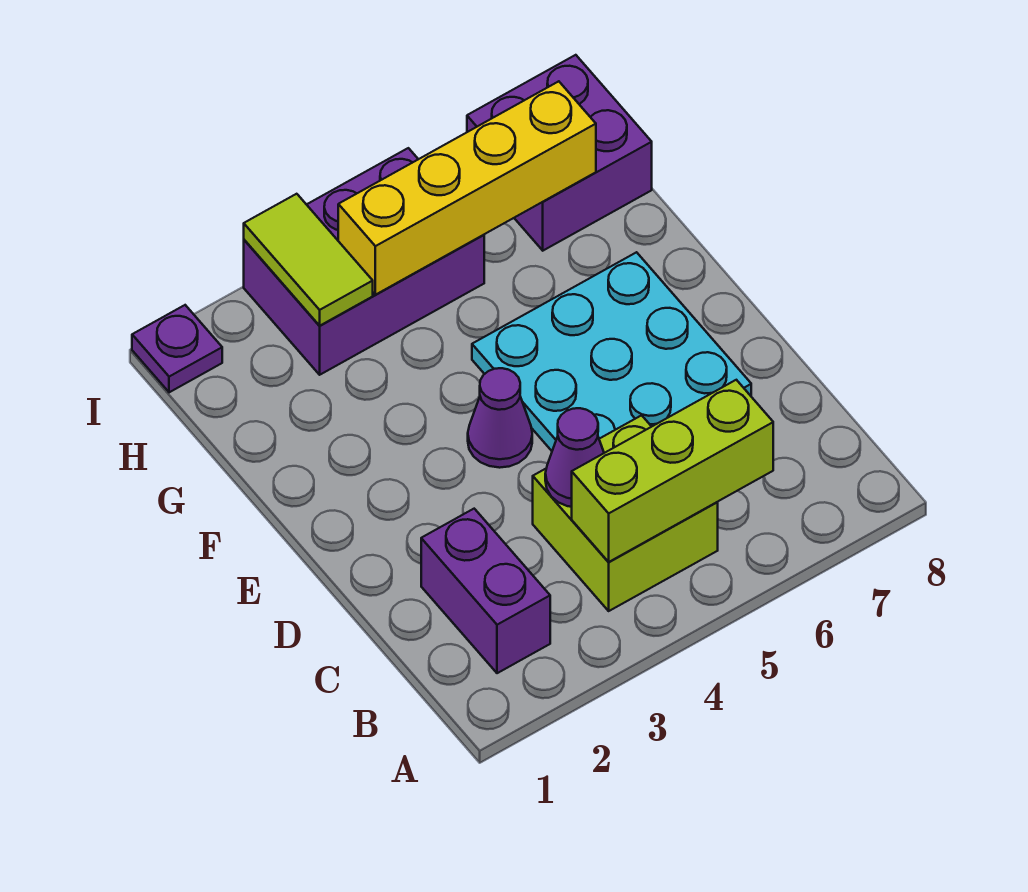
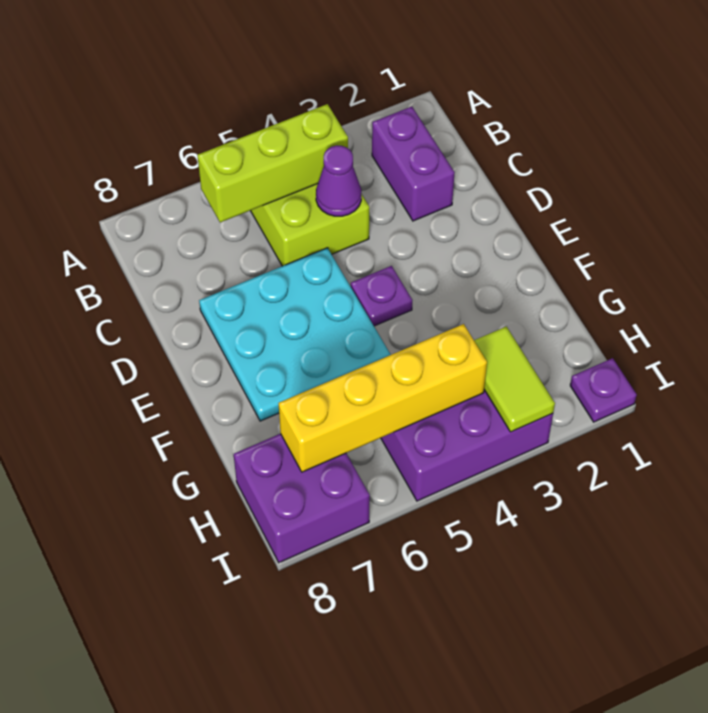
purple cone E4 level 1 -> purple plate E4 level 1

